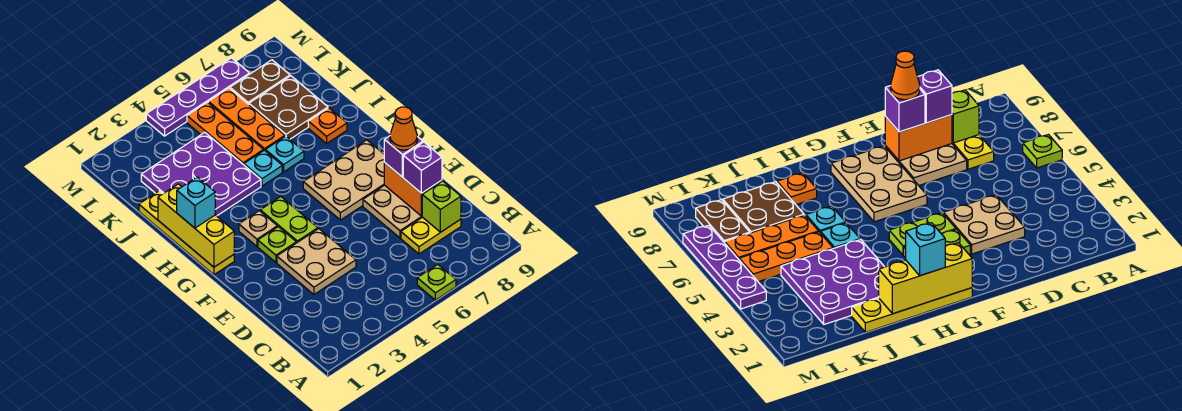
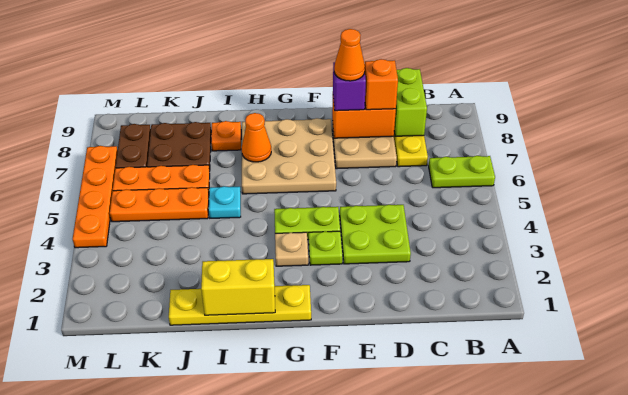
lime plate A6 level 1 -> lime plate A6:B6 level 1
lime brick C8 level 2 -> lime brick C8:C9 level 2
tan plate D3:E4 level 1 -> lime plate D3:E4 level 1
purple brick D8 level 3 -> orange brick D8 level 3
tan plate F6:G8 level 1 -> tan plate F6:H8 level 1
yellow brick G1:I1 level 2 -> yellow brick H1:I1 level 2
cyan brick H1 level 3 -> none
none -> orange cone H7 level 2
purple plate I2:K4 level 1 -> none
cyan plate I6 level 1 -> none
purple plate M4:M7 level 1 -> orange plate M4:M7 level 1

